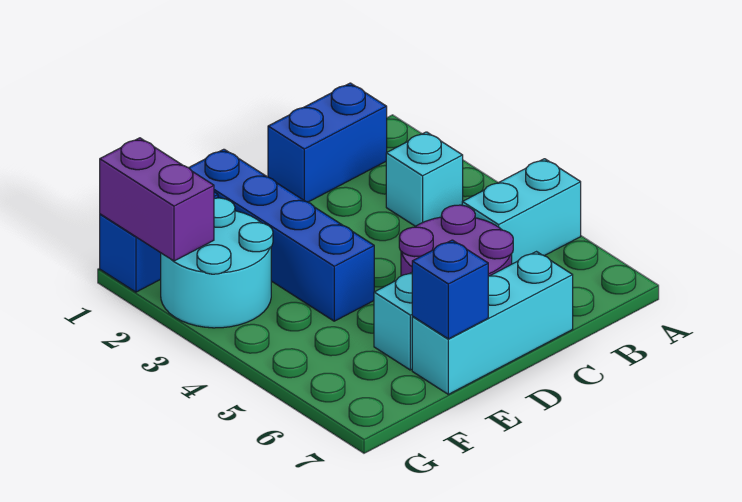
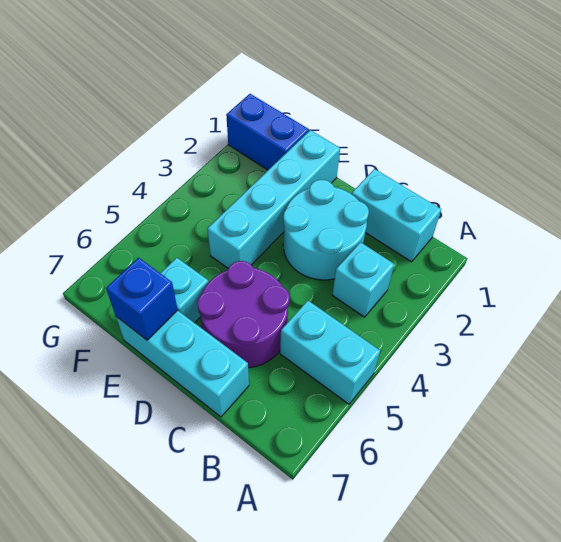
blue brick B1:C1 level 1 -> cyan brick B1:C1 level 1
blue brick E1:E4 level 1 -> cyan brick E1:E4 level 1
cyan round brick F2:G3 level 1 -> cyan round brick C2:D3 level 1
purple brick G1:G2 level 2 -> none

